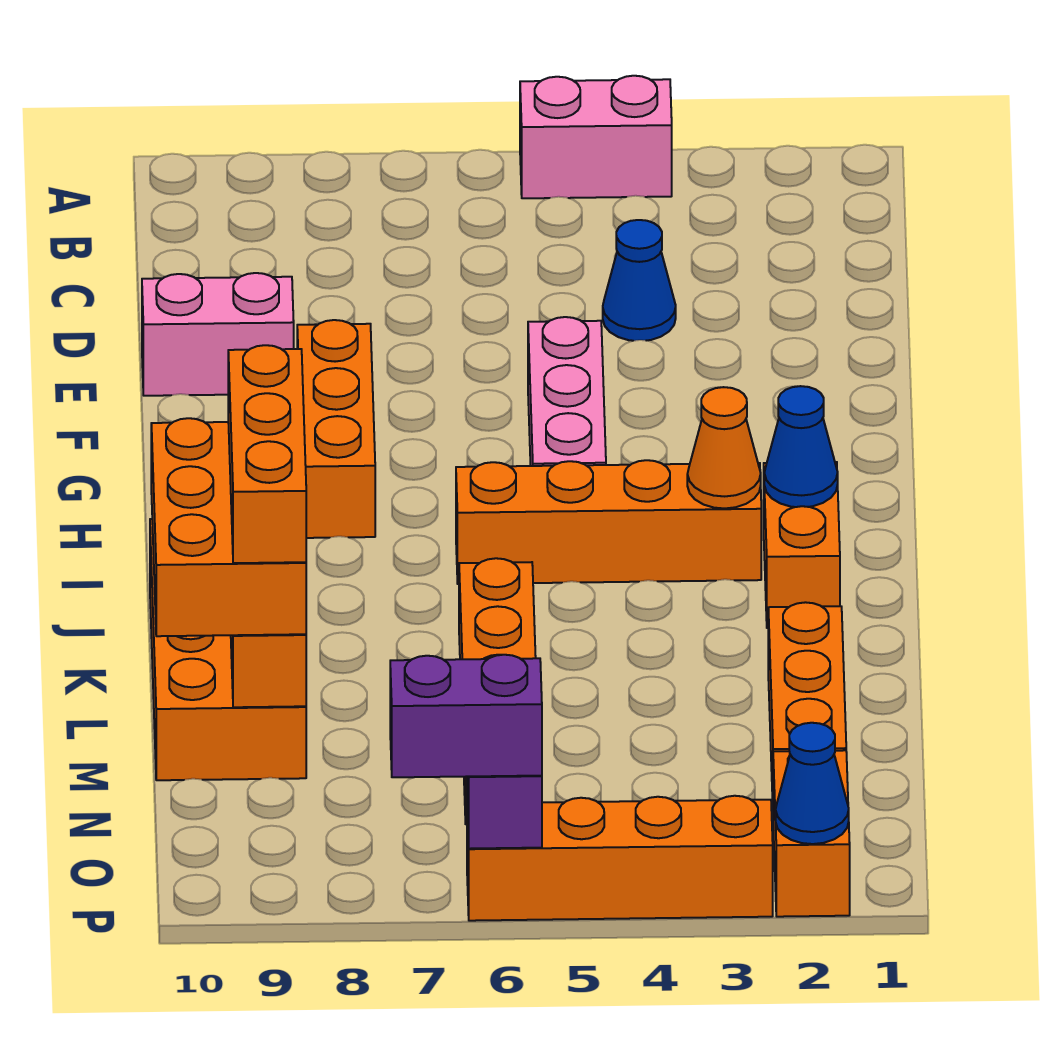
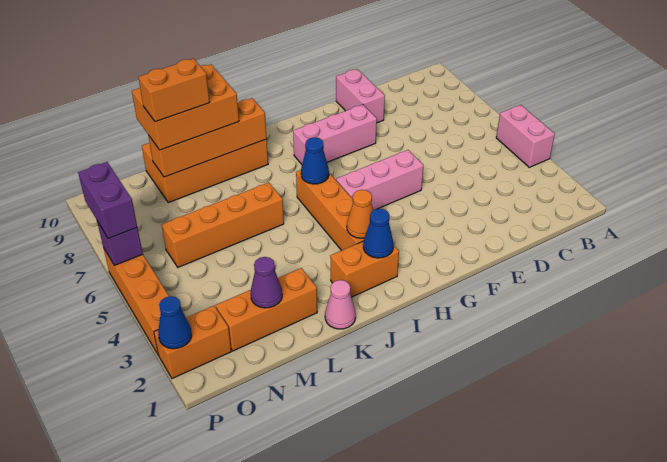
blue cone D4 level 1 -> blue cone I6 level 2
orange brick F8:H8 level 1 -> pink brick F8:H8 level 1
none -> pink cone K1 level 1
orange brick K9:M9 level 4 -> orange brick L9:M9 level 4
none -> purple cone M2 level 2

